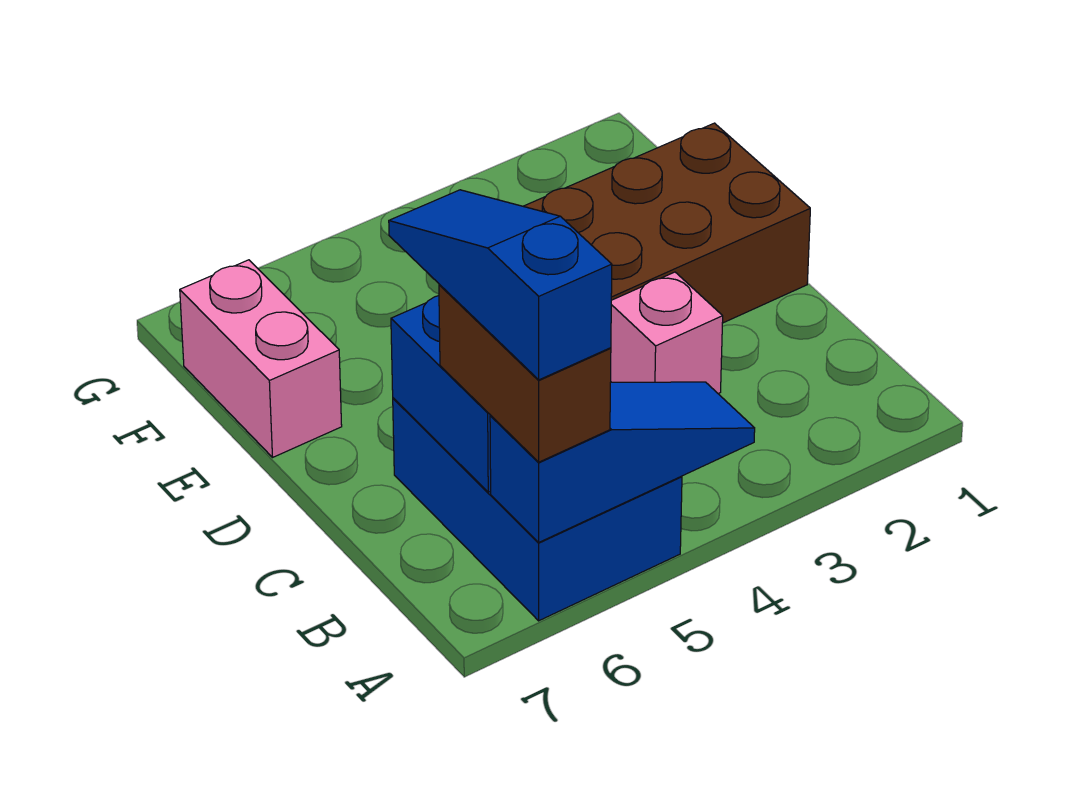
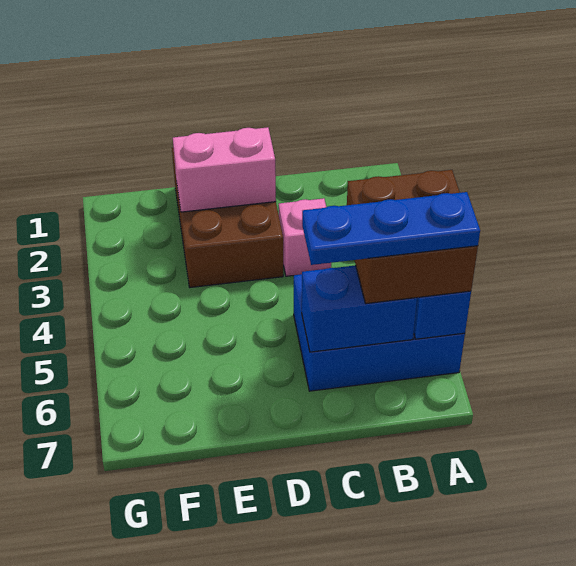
brown brick A6:B6 level 3 -> brown brick A5:B6 level 3
blue slope A6:C6 level 4 top A -> blue plate A6:C6 level 4
pink brick E7:F7 level 1 -> pink brick D2:E2 level 2

